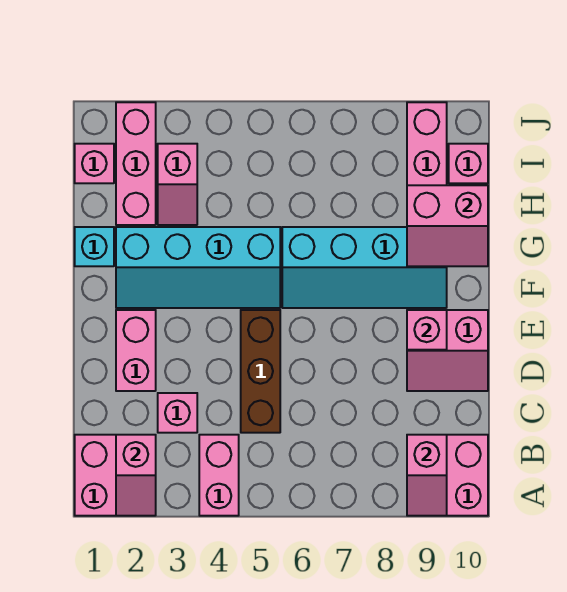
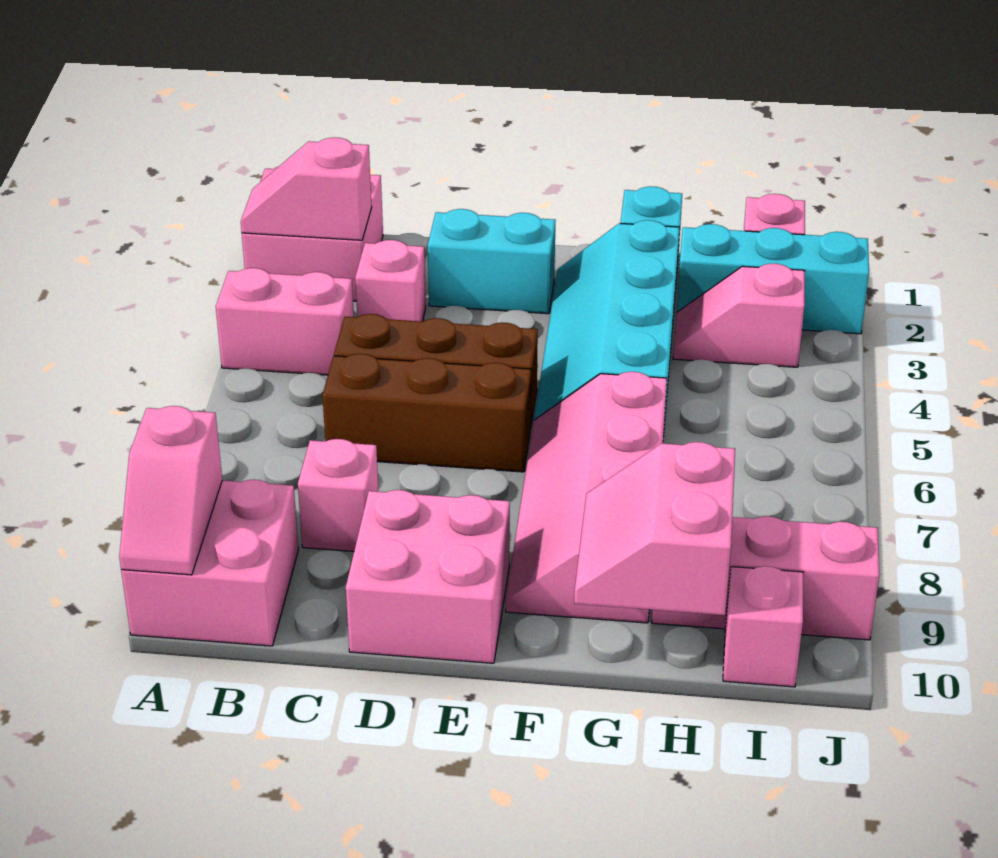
pink slope A9:B9 level 2 top B -> pink slope A9:A10 level 2 top 9
none -> brown brick C6:E6 level 1
pink brick D2:E2 level 1 -> cyan brick D2:E2 level 1
pink slope D9:E10 level 1 top E -> pink brick D9:E10 level 1
pink brick E9 level 2 -> pink brick C8 level 1
cyan slope F6:G9 level 1 top G -> pink slope F6:G9 level 1 top G
pink brick H2:J2 level 1 -> cyan brick H2:J2 level 1

